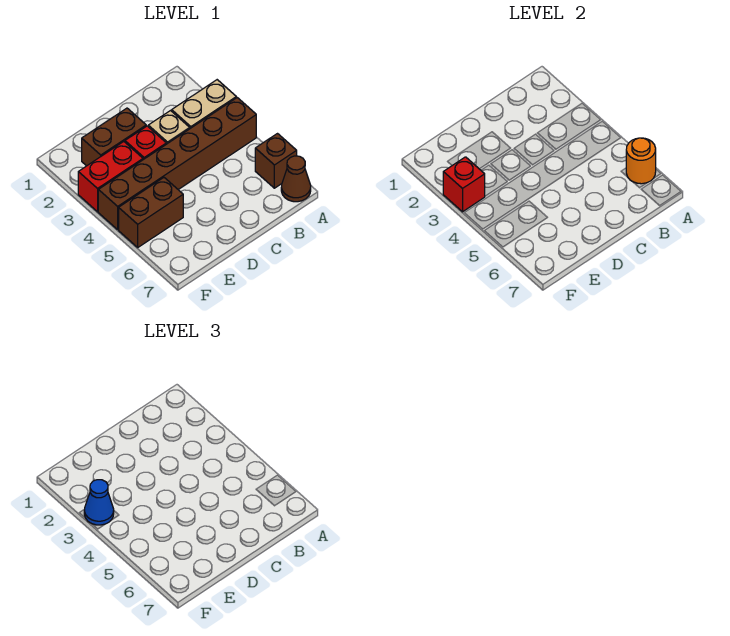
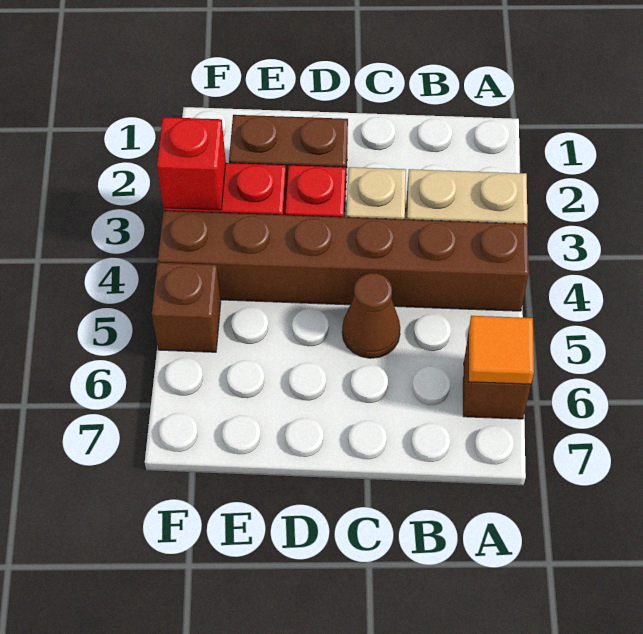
orange round brick A6 level 2 -> orange tile A6 level 2
brown cone A7 level 1 -> brown cone C5 level 1
brown brick E5:F5 level 1 -> brown brick F5 level 1
blue cone F3 level 3 -> none

